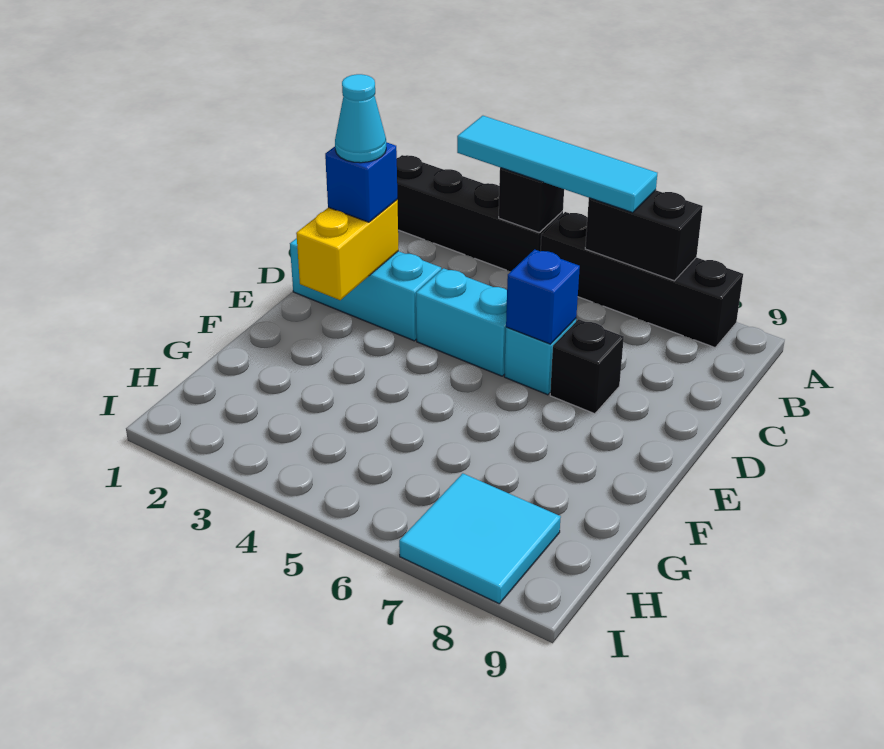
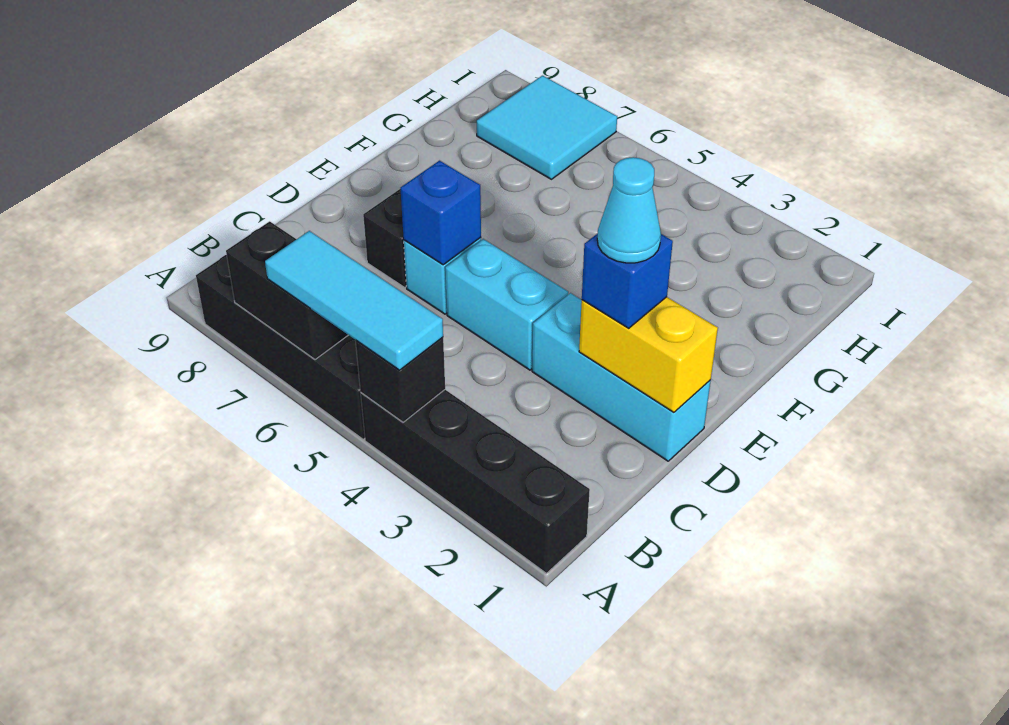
cyan tile A3:A6 level 3 -> cyan tile A4:A6 level 3
yellow brick D2:E2 level 2 -> yellow brick D1:D2 level 2

